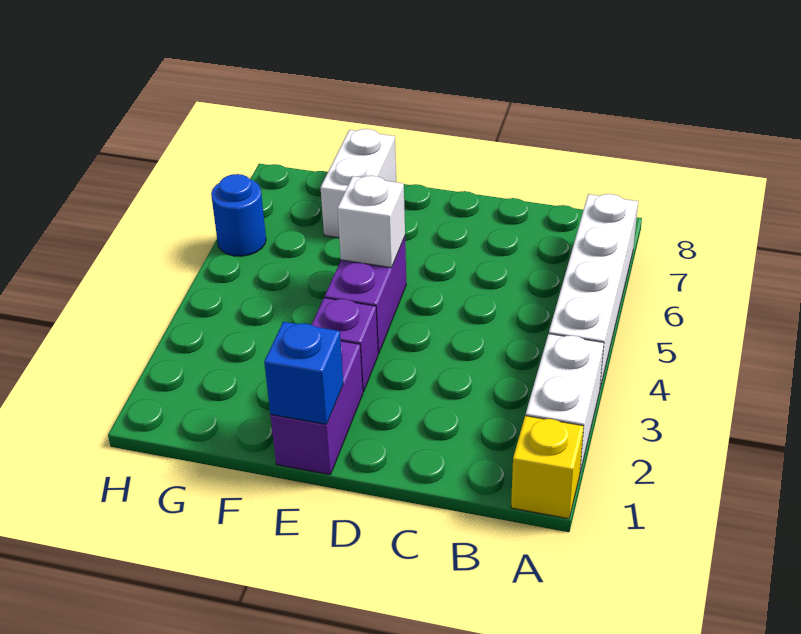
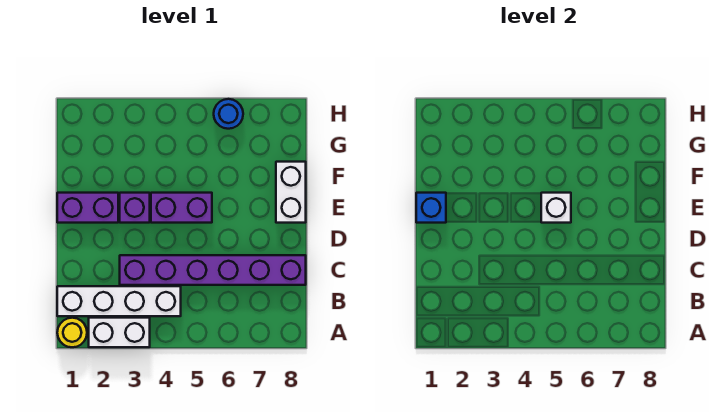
yellow brick A1 level 1 -> yellow round brick A1 level 1
white brick A4:A7 level 1 -> white brick B1:B4 level 1
none -> purple brick C3:C8 level 1
white brick F7:F8 level 1 -> white brick E8:F8 level 1

